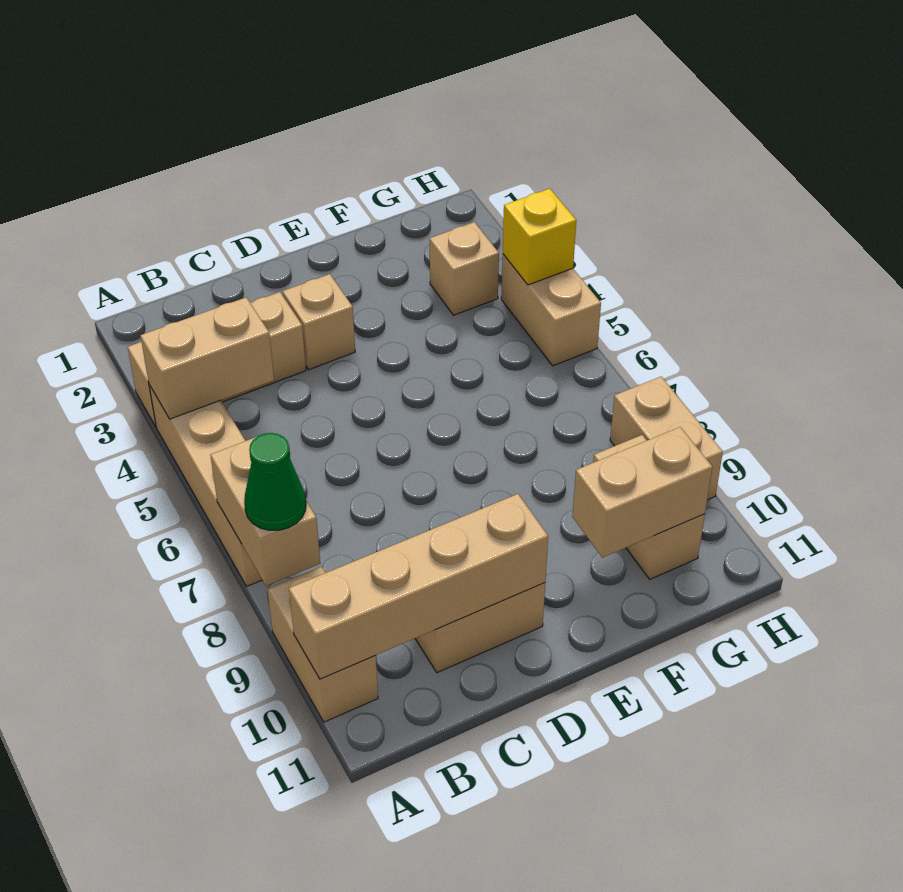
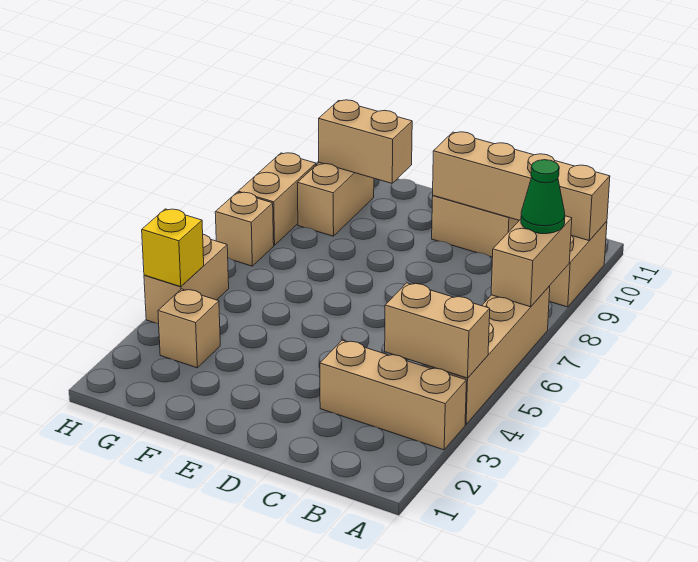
tan brick D3 level 1 -> tan brick H7 level 1

